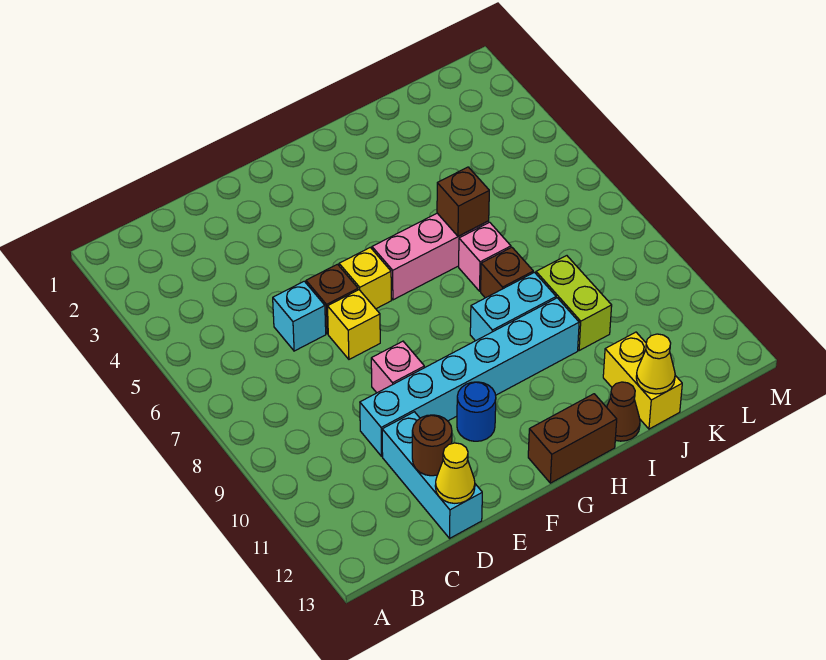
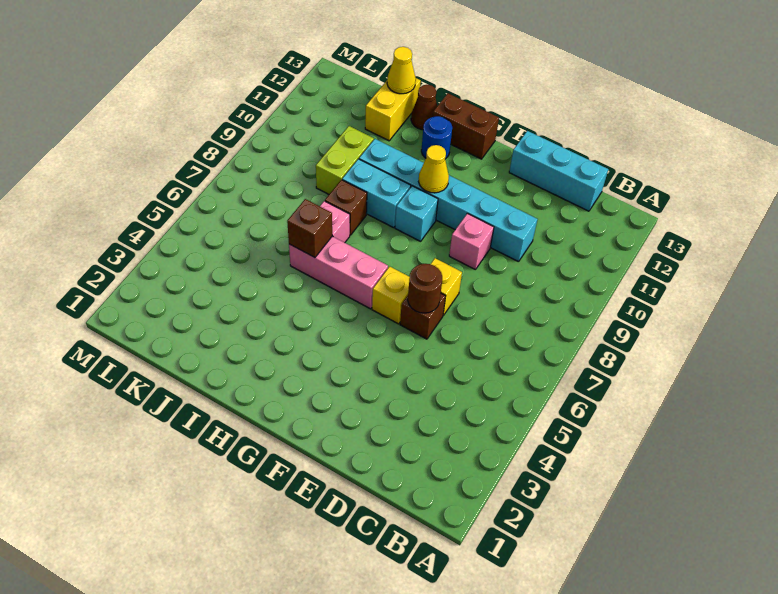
cyan brick D6 level 1 -> cyan brick G9 level 1
cyan brick D11:D13 level 1 -> cyan brick C13:E13 level 1
brown round brick D12 level 2 -> brown round brick E6 level 2
yellow cone D13 level 2 -> yellow cone G10 level 2
blue round brick F11 level 1 -> blue round brick H12 level 1

